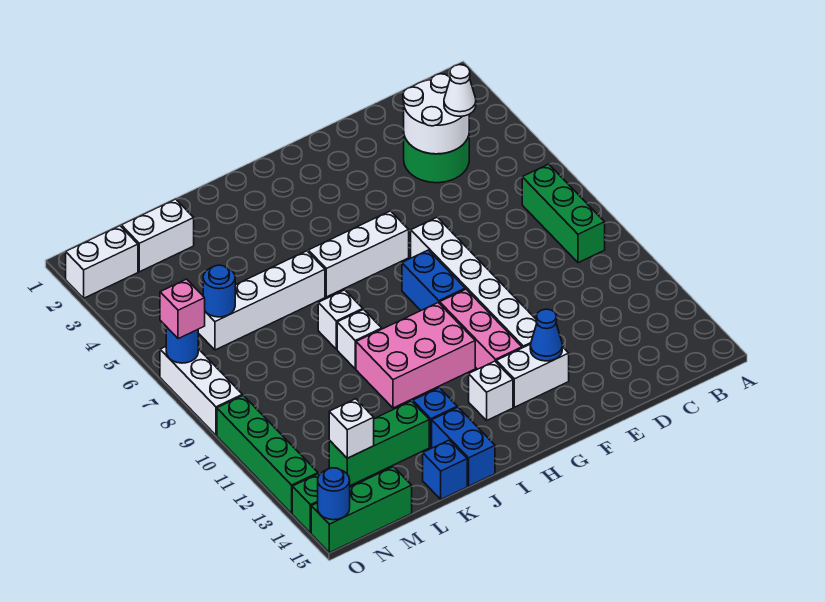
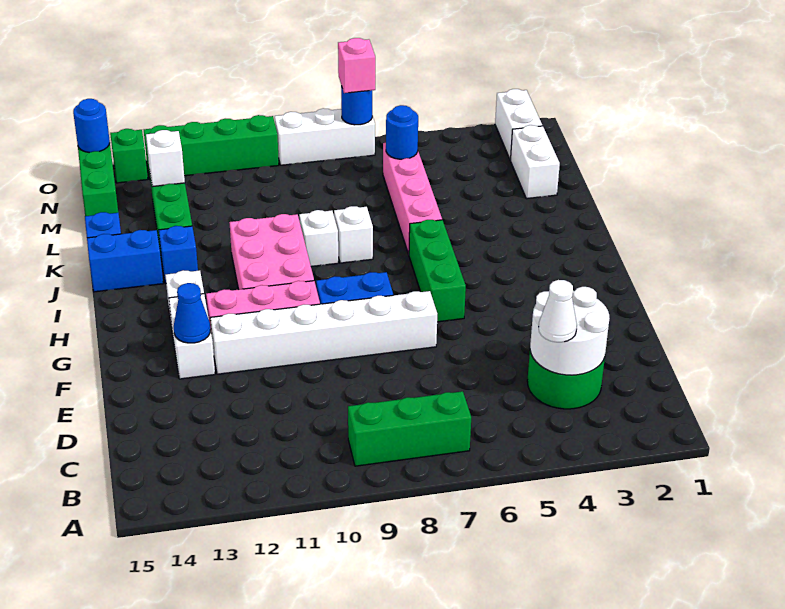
white brick G6:I6 level 1 -> green brick G6:I6 level 1
white brick J6:M6 level 1 -> pink brick J6:M6 level 1

